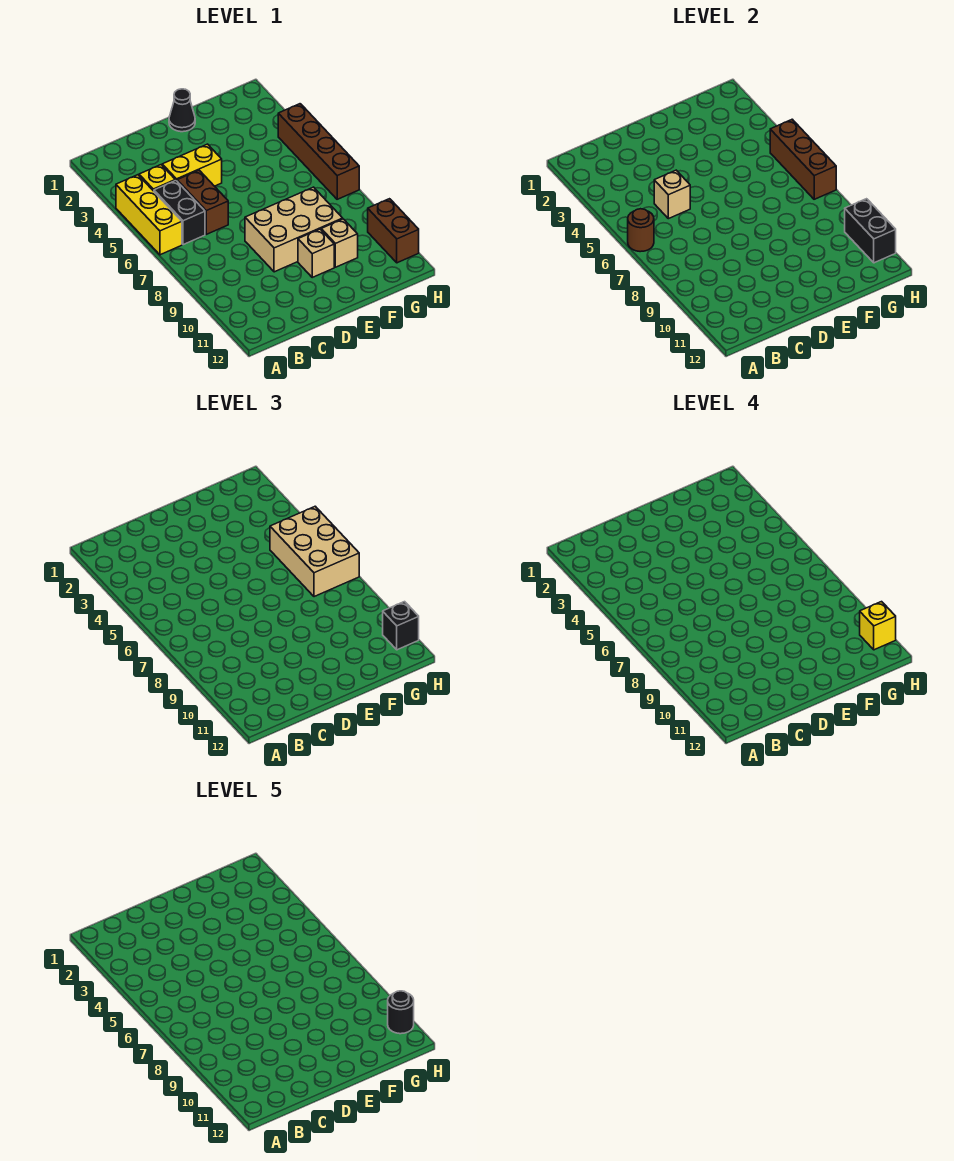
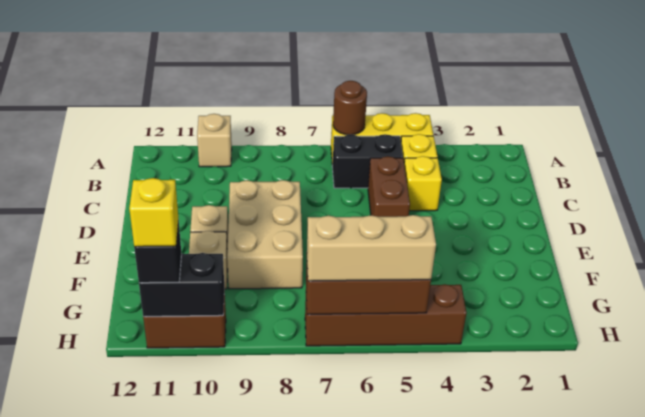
yellow brick C4:D4 level 1 -> yellow brick C4 level 1
brown brick C5:C6 level 1 -> brown brick C5:D5 level 1
tan brick C5 level 2 -> tan brick A10 level 1
black cone E1 level 1 -> none
tan brick G5:H7 level 3 -> tan brick H5:H7 level 3
black round brick H11 level 5 -> none

